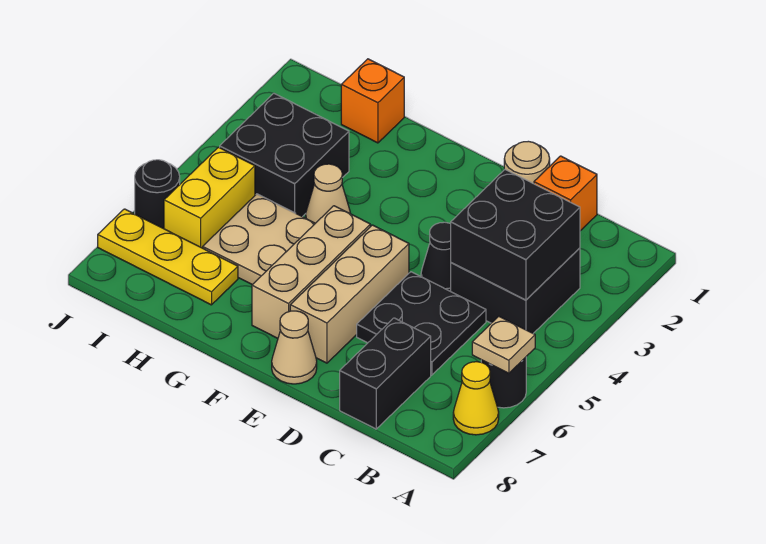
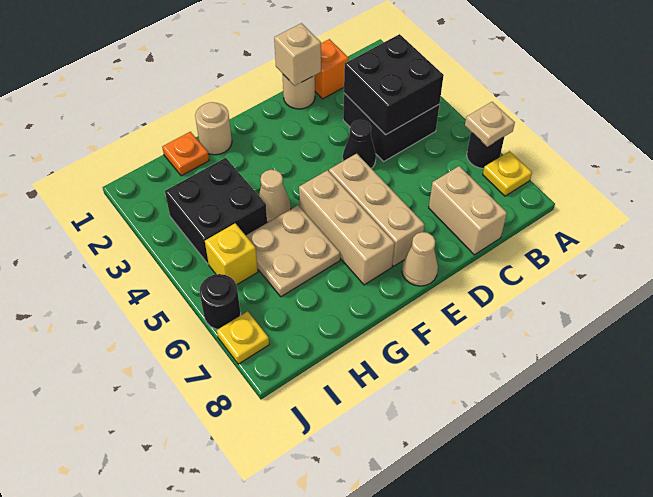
yellow cone A7 level 1 -> yellow plate A7 level 1
black plate C5:D6 level 1 -> none
black brick C7:C8 level 1 -> tan brick C7:C8 level 1
none -> tan brick D1 level 2
none -> tan round brick G1 level 1
orange brick H1 level 1 -> orange plate H1 level 1
yellow plate H7:J7 level 1 -> yellow plate J7 level 1
yellow brick I5:I6 level 1 -> yellow brick I5 level 1

